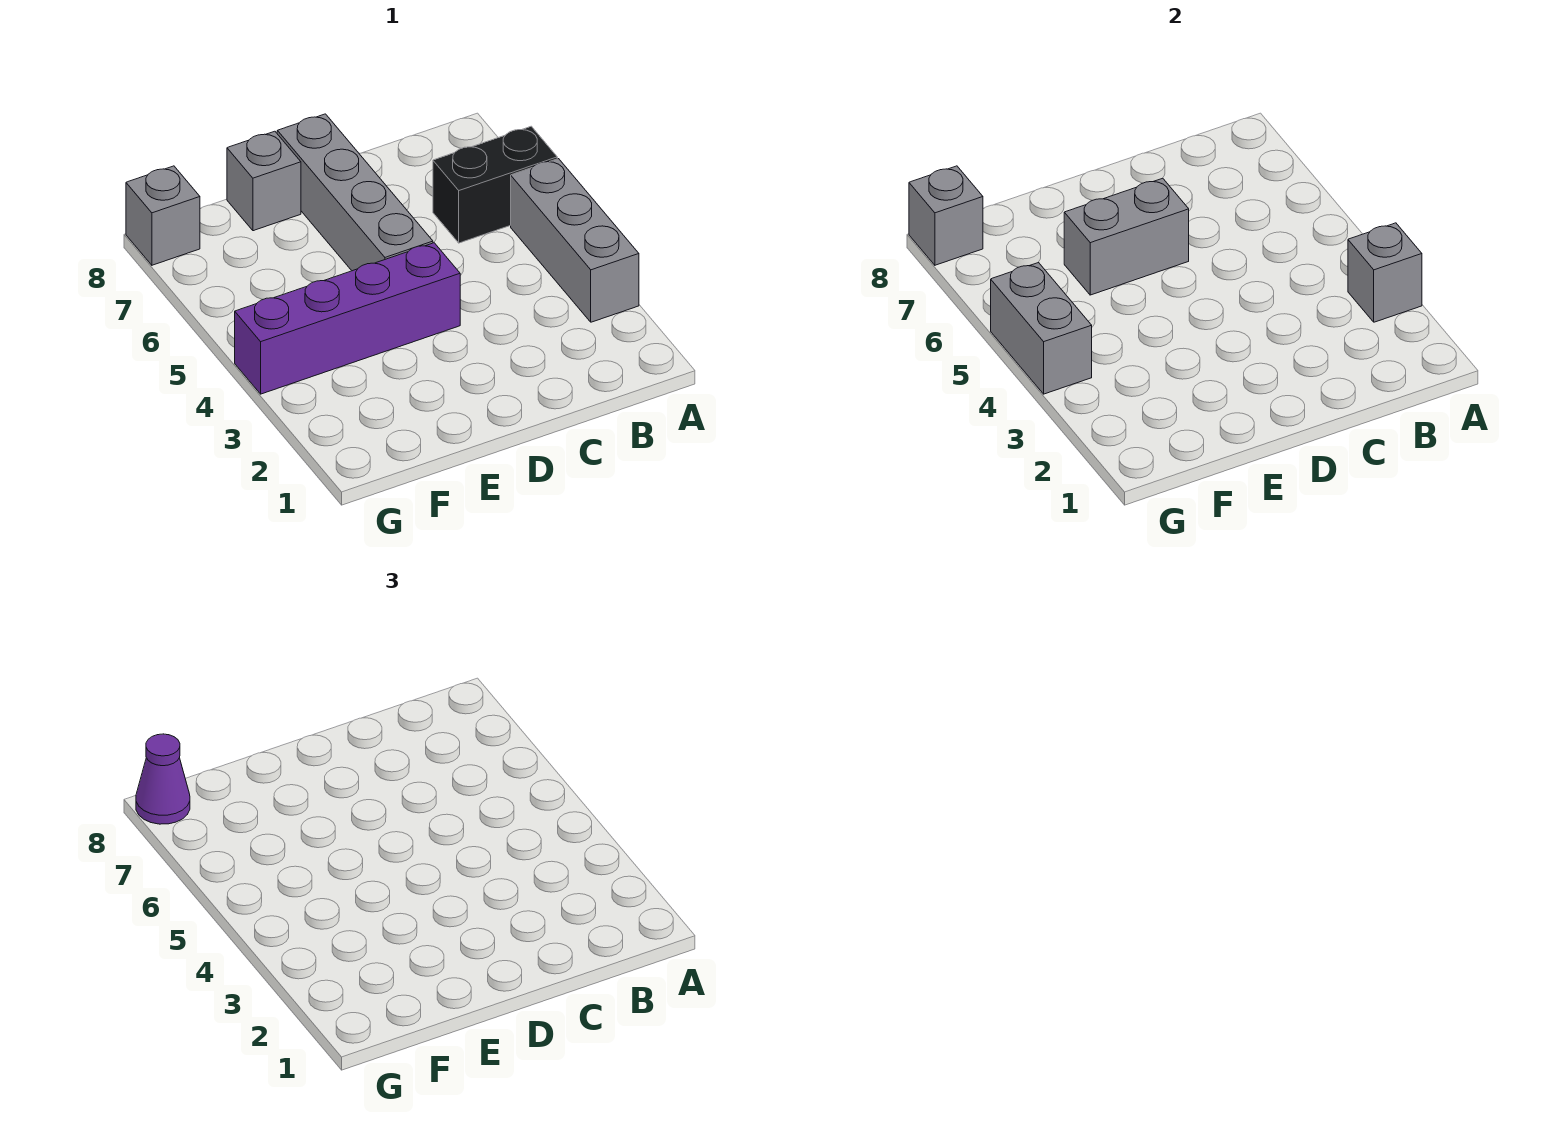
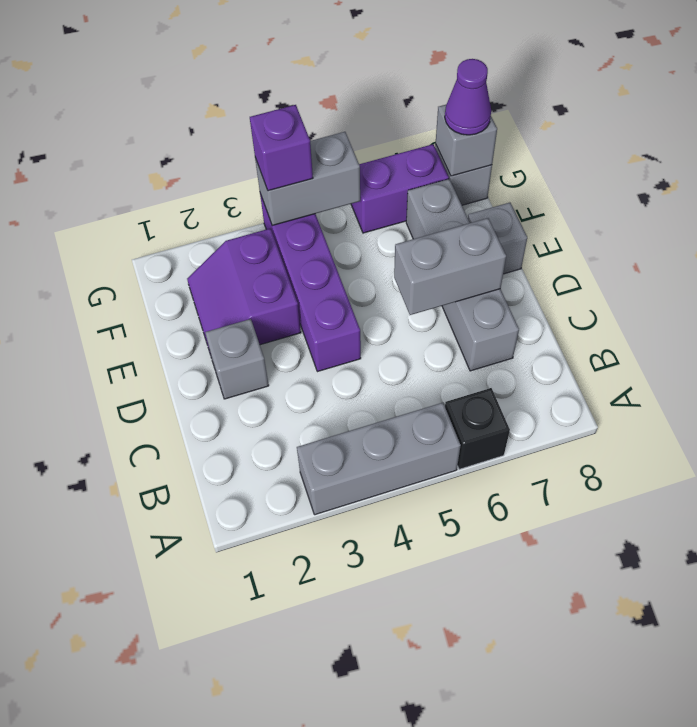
grey brick A3 level 2 -> grey brick D2 level 1
black brick A6:B6 level 1 -> black brick A6 level 1
grey brick D5:D8 level 1 -> grey brick C7:F7 level 1
grey brick D6:E6 level 2 -> grey brick D6:D7 level 2
none -> purple slope E2:F3 level 1 top 3
none -> purple brick G4 level 3
none -> purple brick G6:G7 level 1

